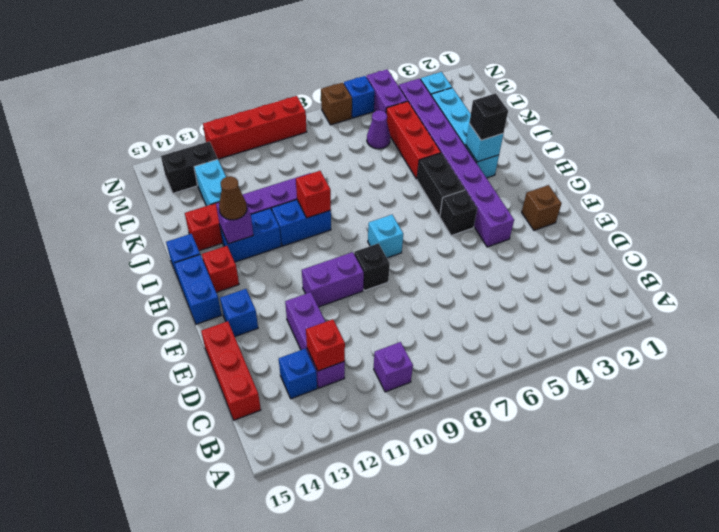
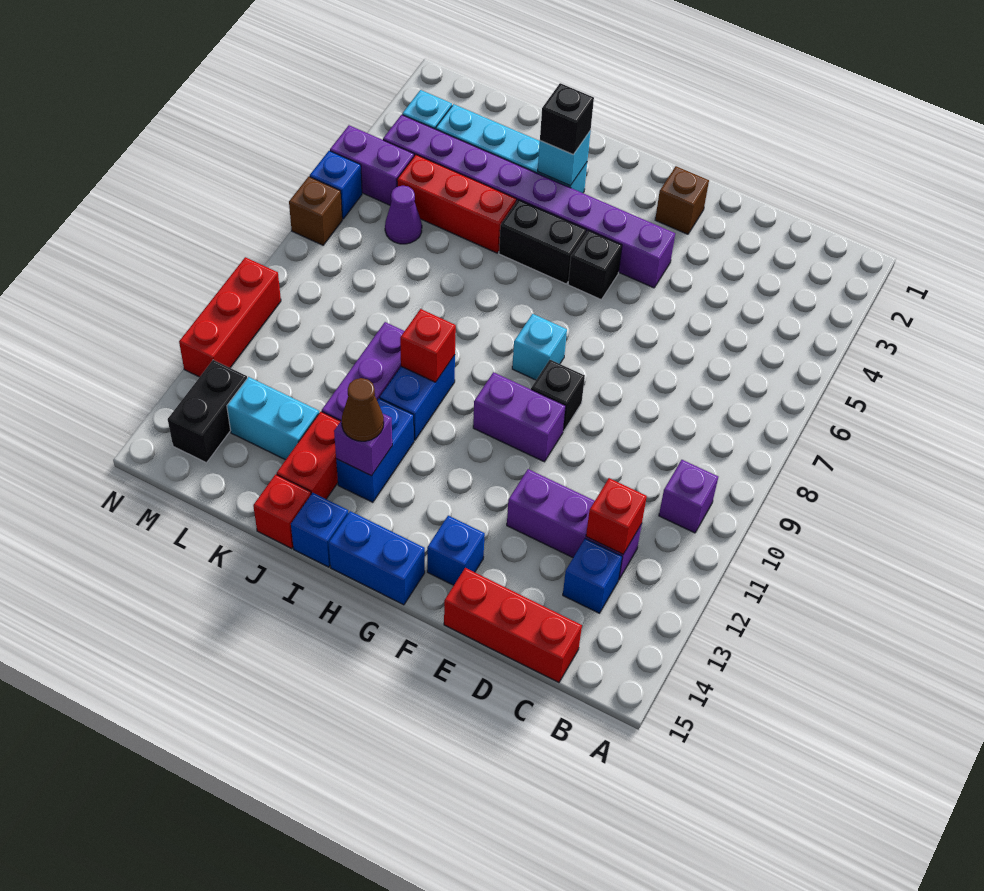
purple brick F10:F11 level 1 -> purple brick F10:G10 level 1
red brick H14 level 1 -> red brick J15 level 1
red brick N9:N12 level 1 -> red brick N10:N12 level 1

